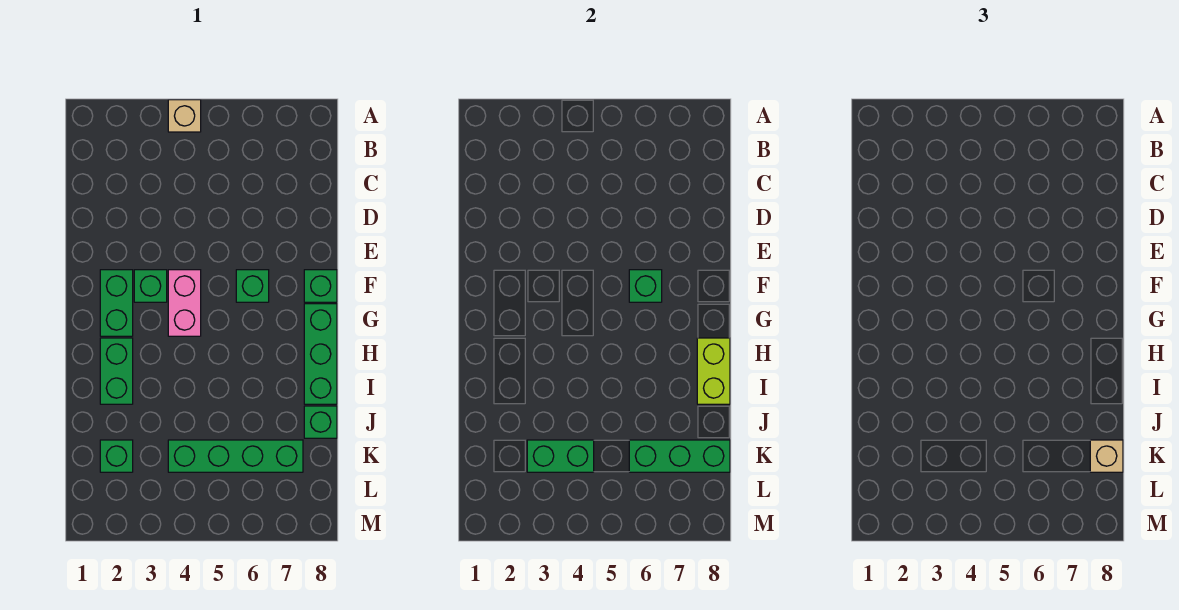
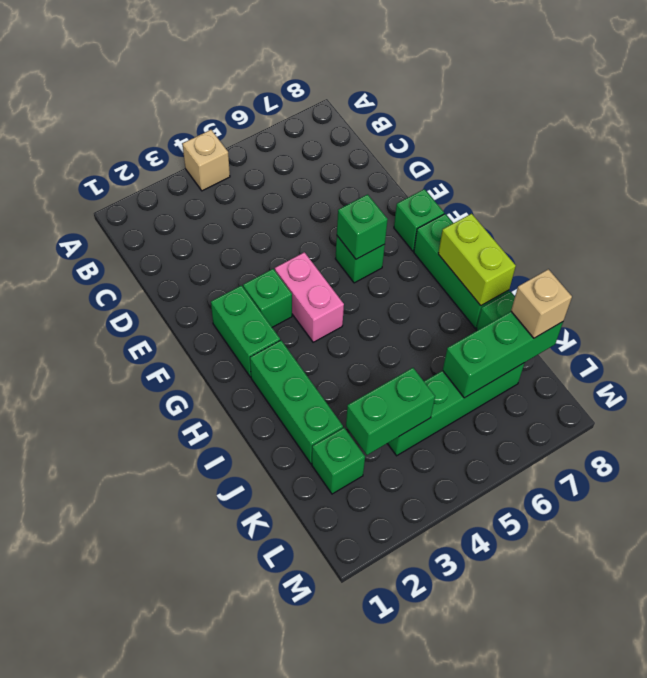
green brick H2:I2 level 1 -> green brick H2:J2 level 1

